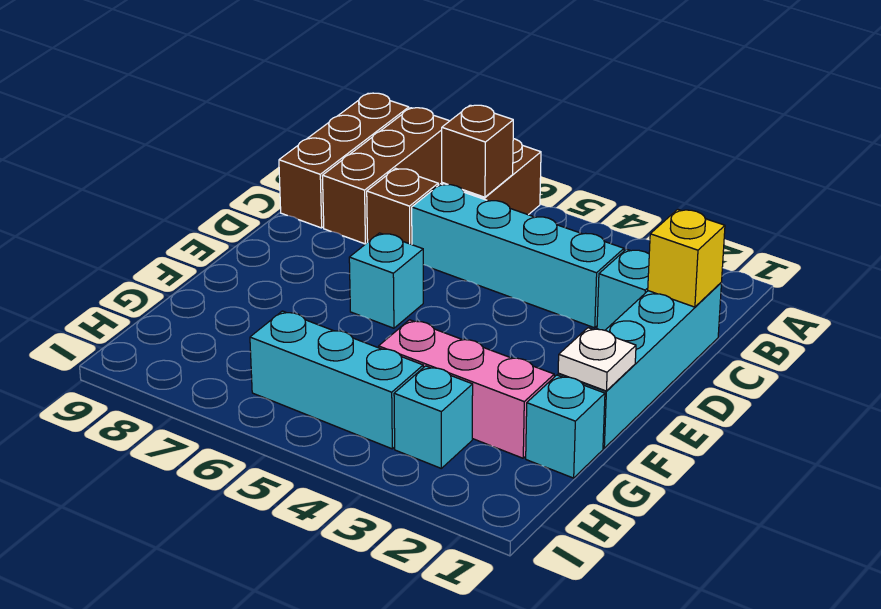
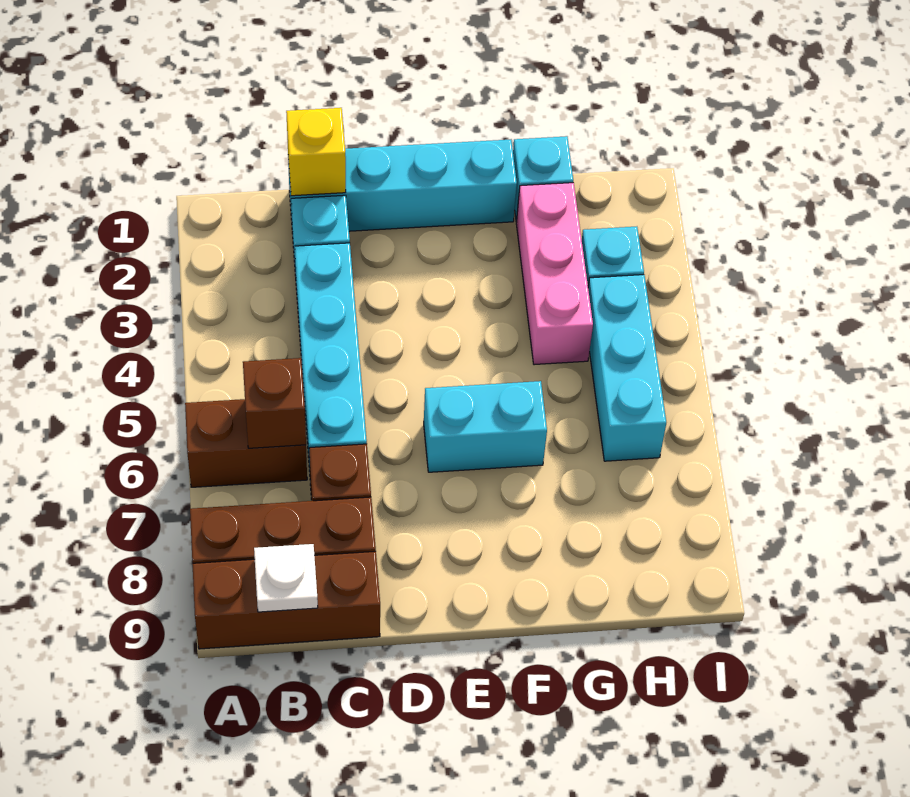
cyan brick E6 level 1 -> cyan brick E6:F6 level 1
white plate F1 level 2 -> white plate B9 level 2

